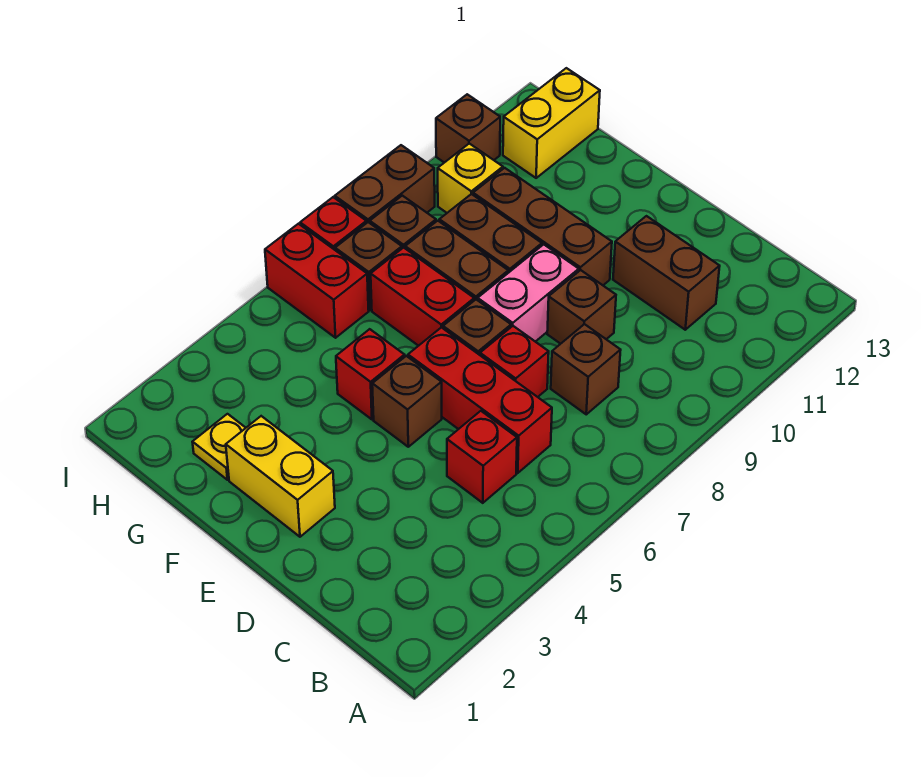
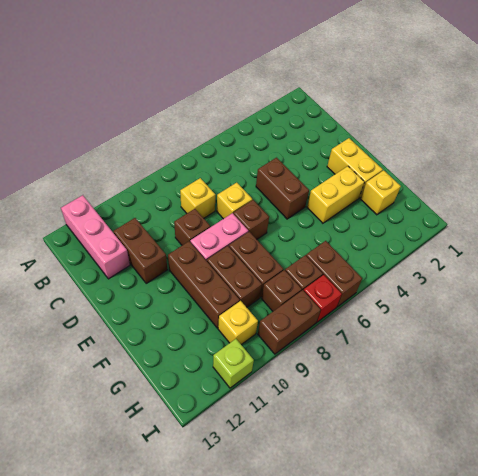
none -> pink brick A12:C12 level 1
red brick C5 level 1 -> none
red brick C6:E6 level 1 -> none
brown brick C8 level 1 -> yellow brick C8 level 1
red brick D7 level 1 -> yellow brick D7 level 1
brown brick E5 level 1 -> brown brick D5:E5 level 1
red brick F5 level 1 -> none
red brick F7:G7 level 1 -> none
yellow plate G2 level 1 -> yellow brick G2 level 1
red brick H6:I6 level 1 -> brown brick H6:I6 level 1
yellow brick H12:H13 level 1 -> yellow brick F3:F4 level 1
brown brick I11 level 1 -> lime brick I11 level 1

